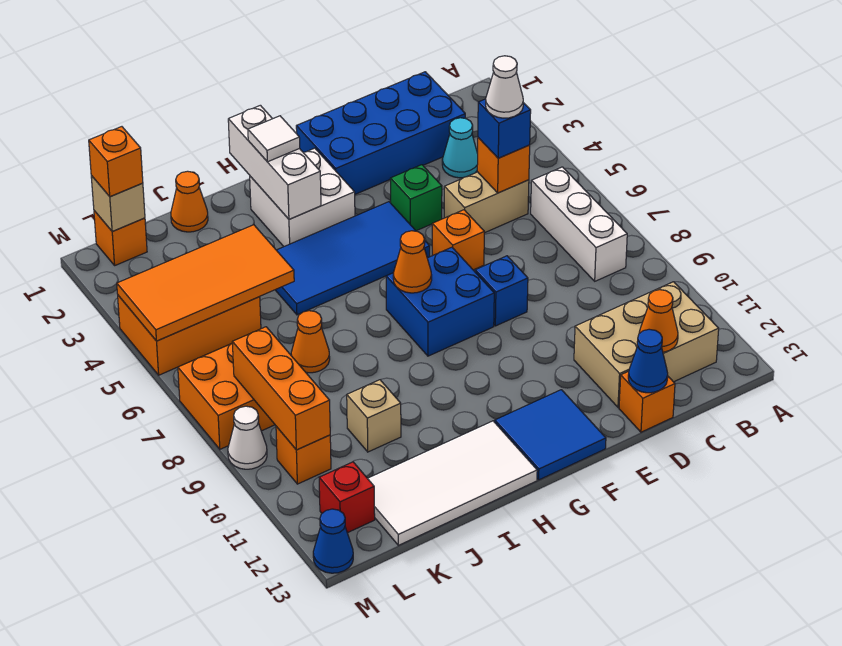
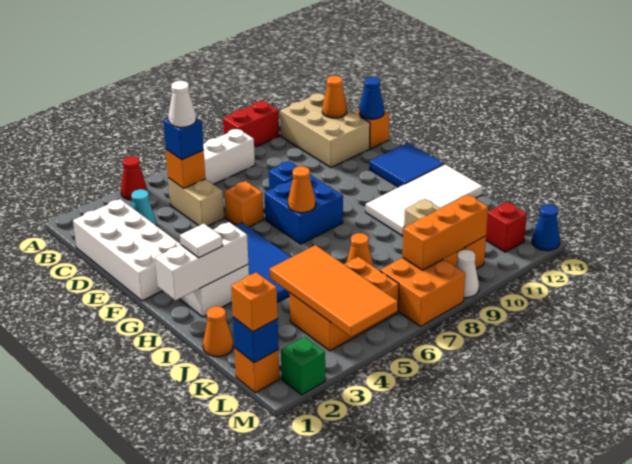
none -> red cone A4 level 1
none -> red brick A9:A10 level 1
blue brick C1:F2 level 1 -> white brick C1:F2 level 1
green brick E4 level 1 -> green brick M2 level 1
white tile H12:K13 level 1 -> white tile H10:I13 level 1
orange brick K4:M5 level 1 -> orange brick K4:L6 level 1
tan brick L1 level 2 -> blue brick L1 level 2

